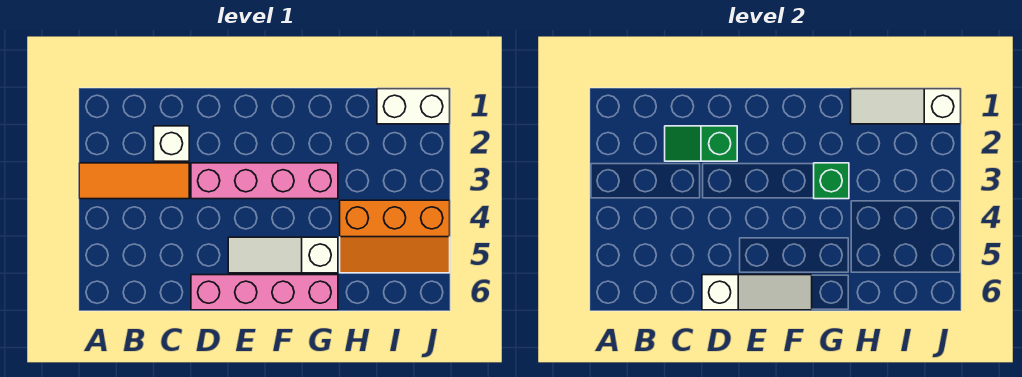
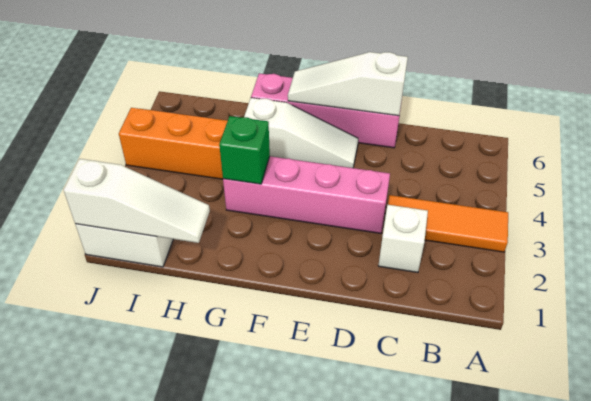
green slope C2:D2 level 2 top D -> none

